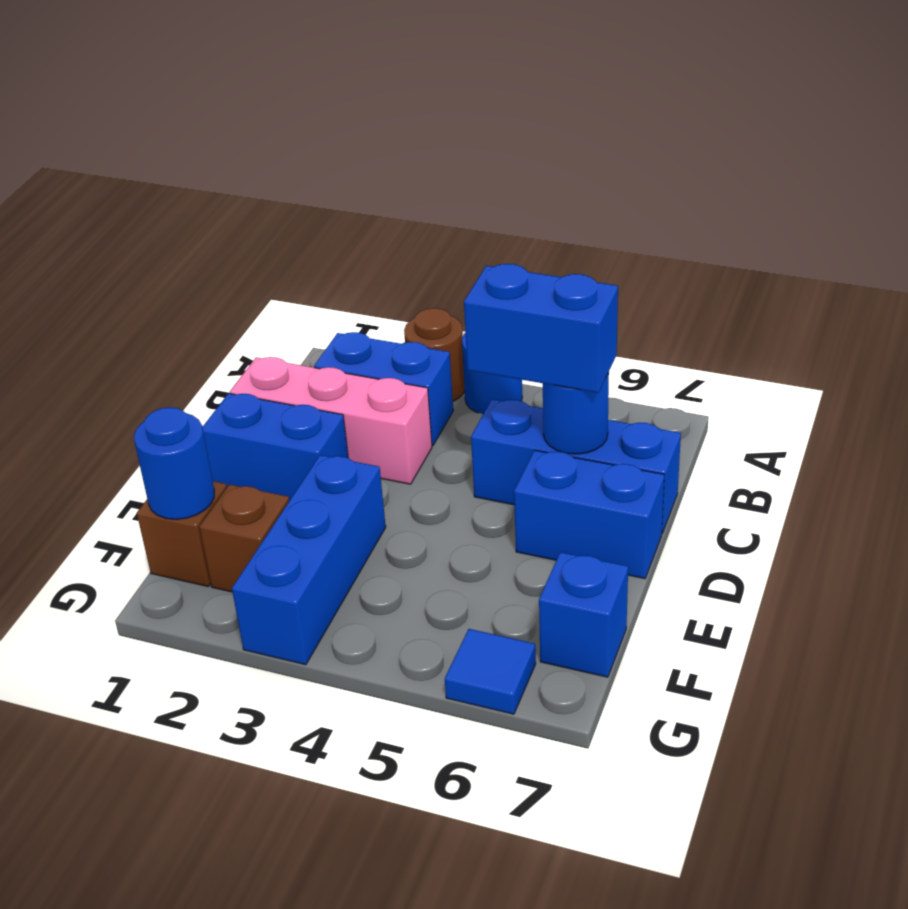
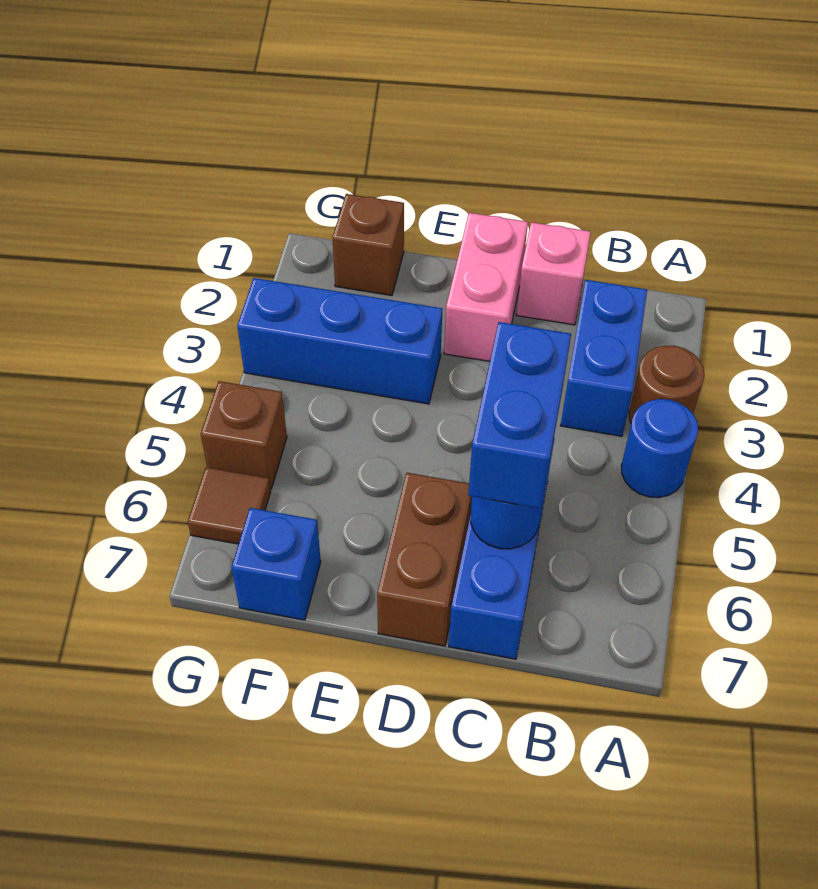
pink brick C1:C3 level 1 -> pink brick C1 level 1
blue brick D1:D2 level 1 -> pink brick D1:D2 level 1
blue brick D6:D7 level 1 -> brown brick D6:D7 level 1
blue round brick F1 level 2 -> none
brown brick F2 level 1 -> brown brick G5 level 1
blue tile G6 level 1 -> brown tile G6 level 1

